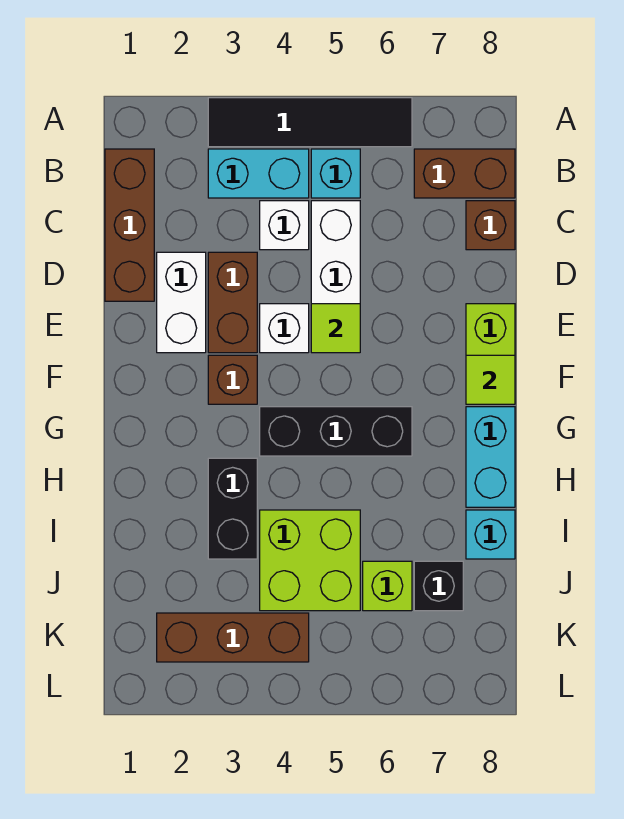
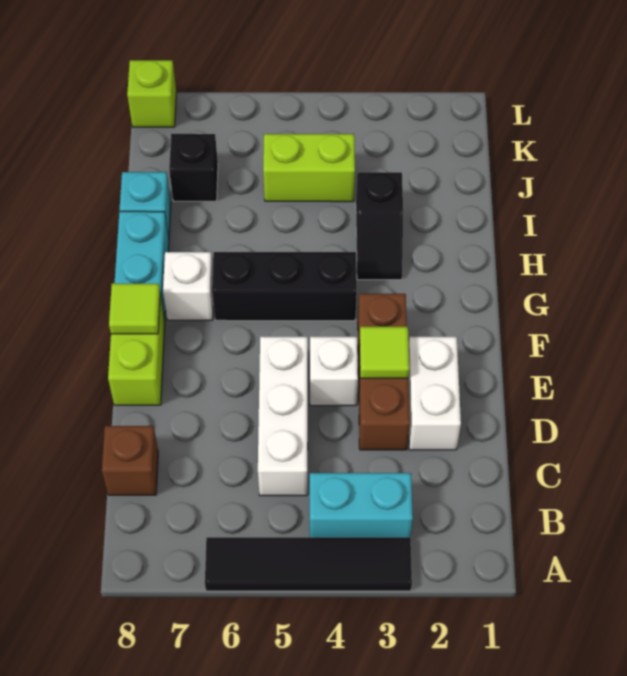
brown brick B1:D1 level 1 -> none
cyan brick B5 level 1 -> none
brown brick B7:B8 level 1 -> none
white brick C4 level 1 -> white brick G7 level 1
lime tile E5 level 2 -> lime tile E3 level 2
black brick H3:I3 level 1 -> black slope H3:I3 level 1 top I
lime brick I4:J5 level 1 -> lime brick J4:J5 level 1
lime brick J6 level 1 -> lime brick L8 level 1
brown brick K2:K4 level 1 -> none

